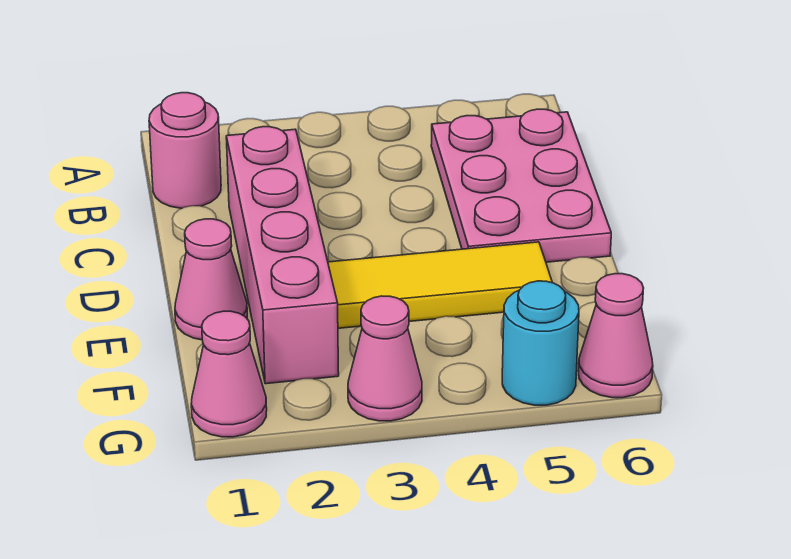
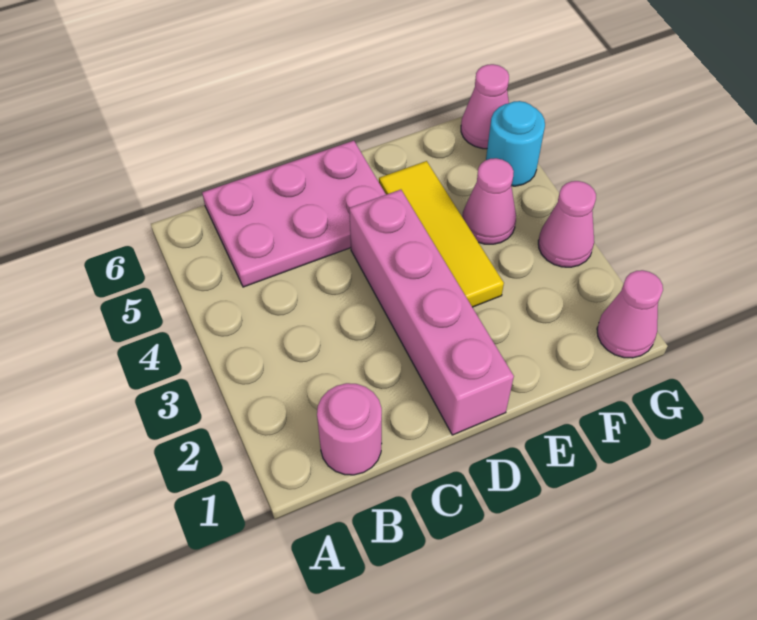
pink brick C2:F2 level 1 -> pink brick D1:D4 level 1
pink cone E1 level 1 -> pink cone F4 level 1

